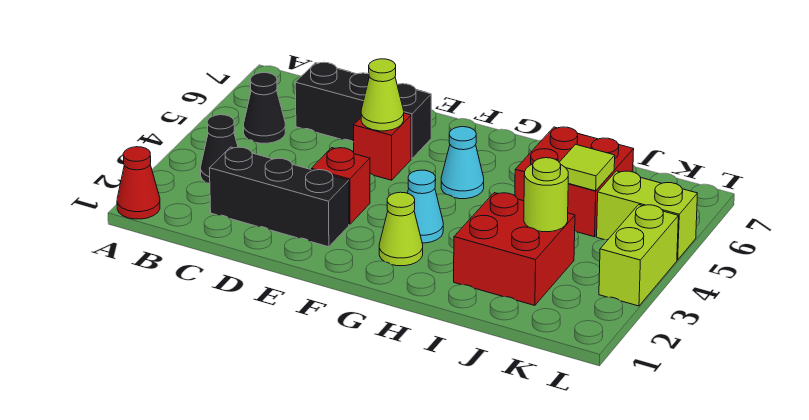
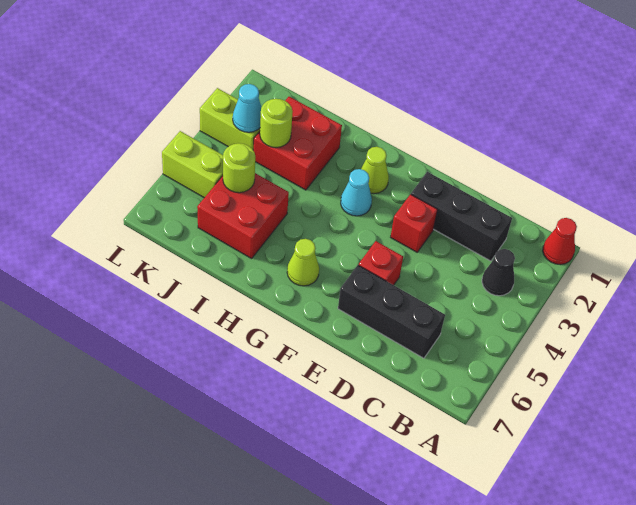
black cone B5 level 1 -> none
lime cone E5 level 2 -> lime cone G6 level 1
cyan cone G5 level 1 -> cyan cone K3 level 2
lime tile J5 level 2 -> lime round brick J5 level 2
lime brick L3:L4 level 1 -> lime brick K3:L3 level 1

